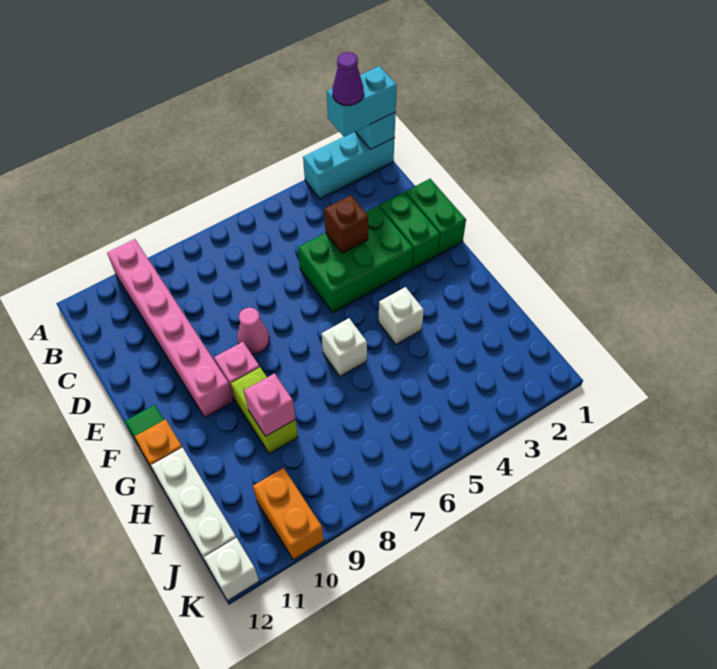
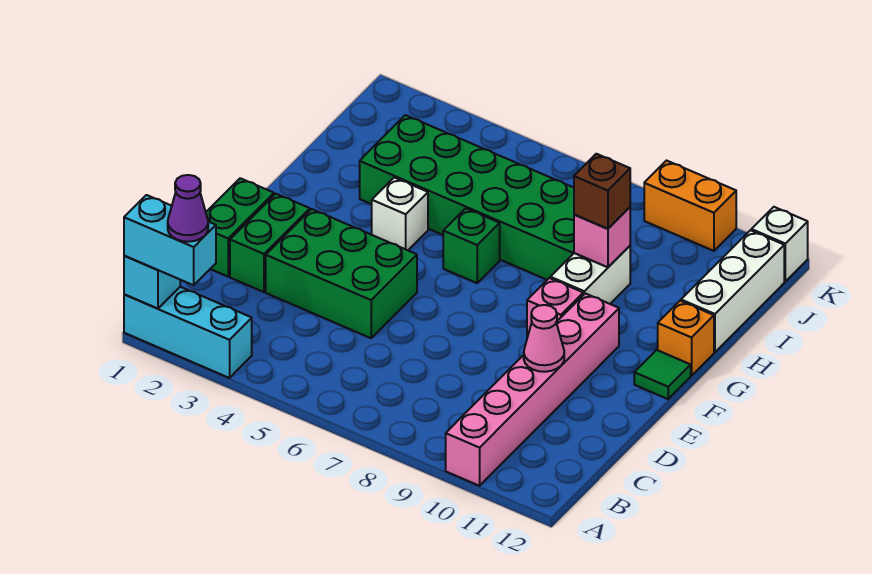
brown brick D4 level 2 -> brown brick H9 level 3
pink cone E8 level 1 -> pink cone D10 level 2
white brick G6 level 1 -> green brick G6 level 1
lime brick G9:H9 level 1 -> white brick G9:H9 level 1
none -> green brick H3:I8 level 1
orange brick J10:K10 level 1 -> orange brick K9:K10 level 1

